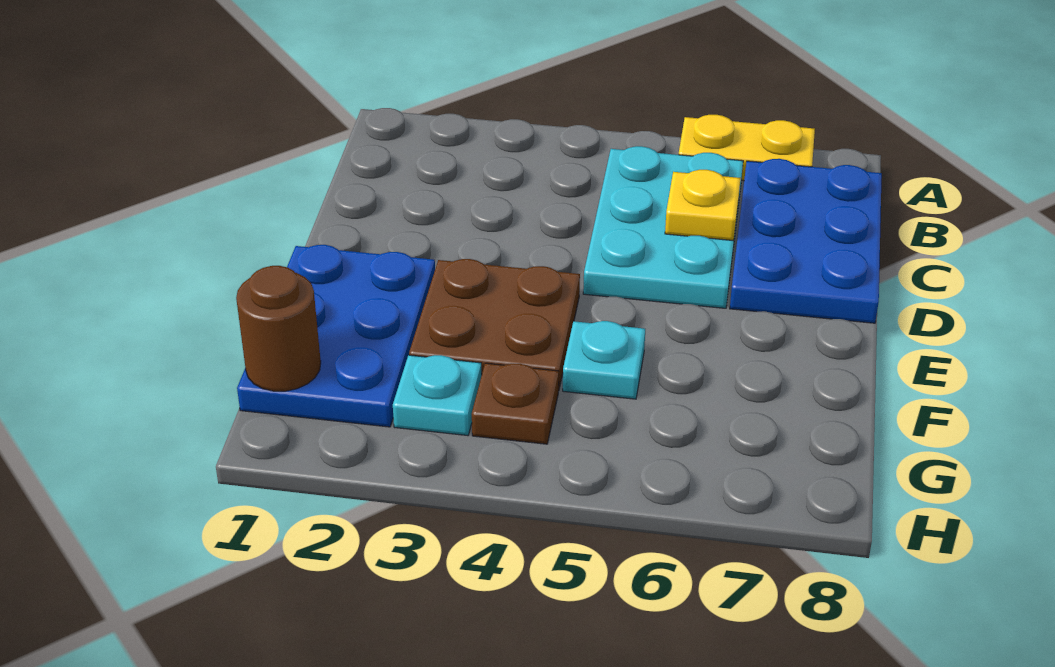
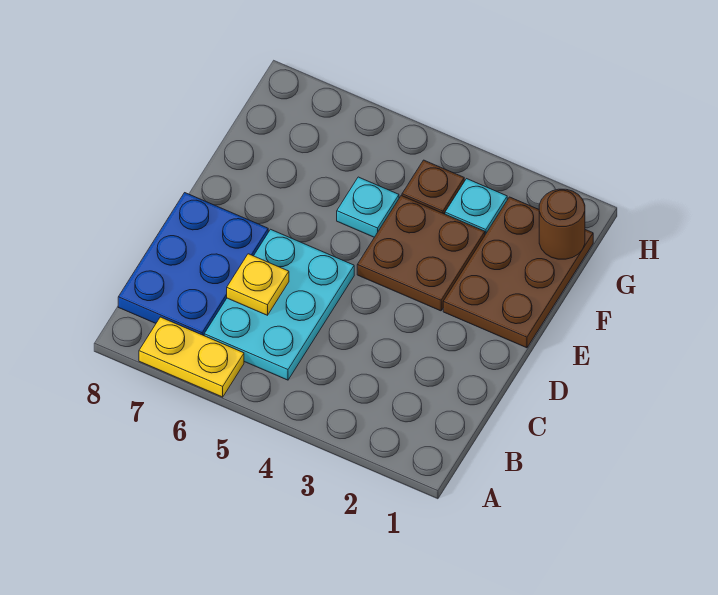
blue plate E1:G2 level 1 -> brown plate E1:G2 level 1

